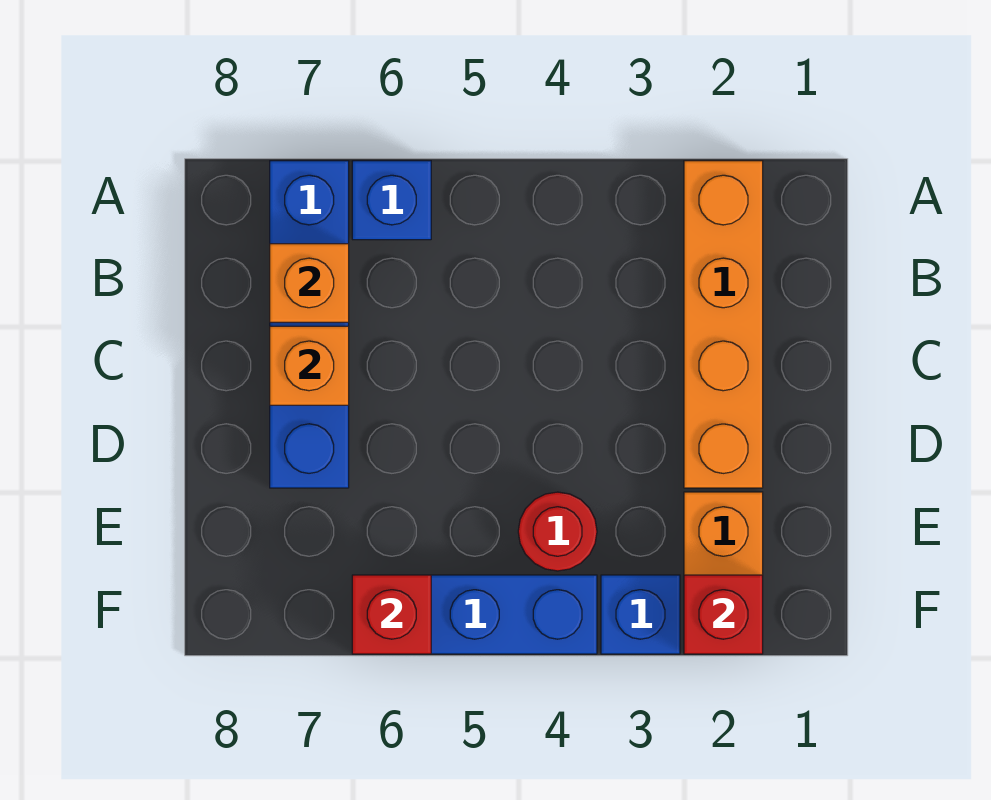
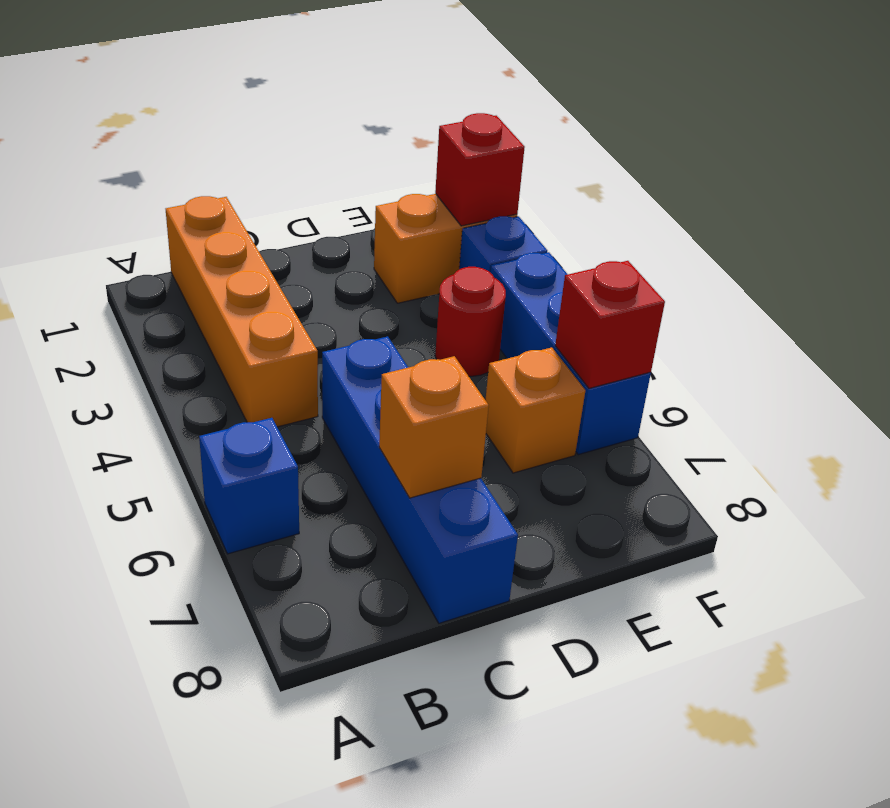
orange brick A2:D2 level 1 -> orange brick B1:B4 level 1
blue brick A7:D7 level 1 -> blue brick C5:C8 level 1
orange brick B7 level 2 -> orange brick E6 level 1

